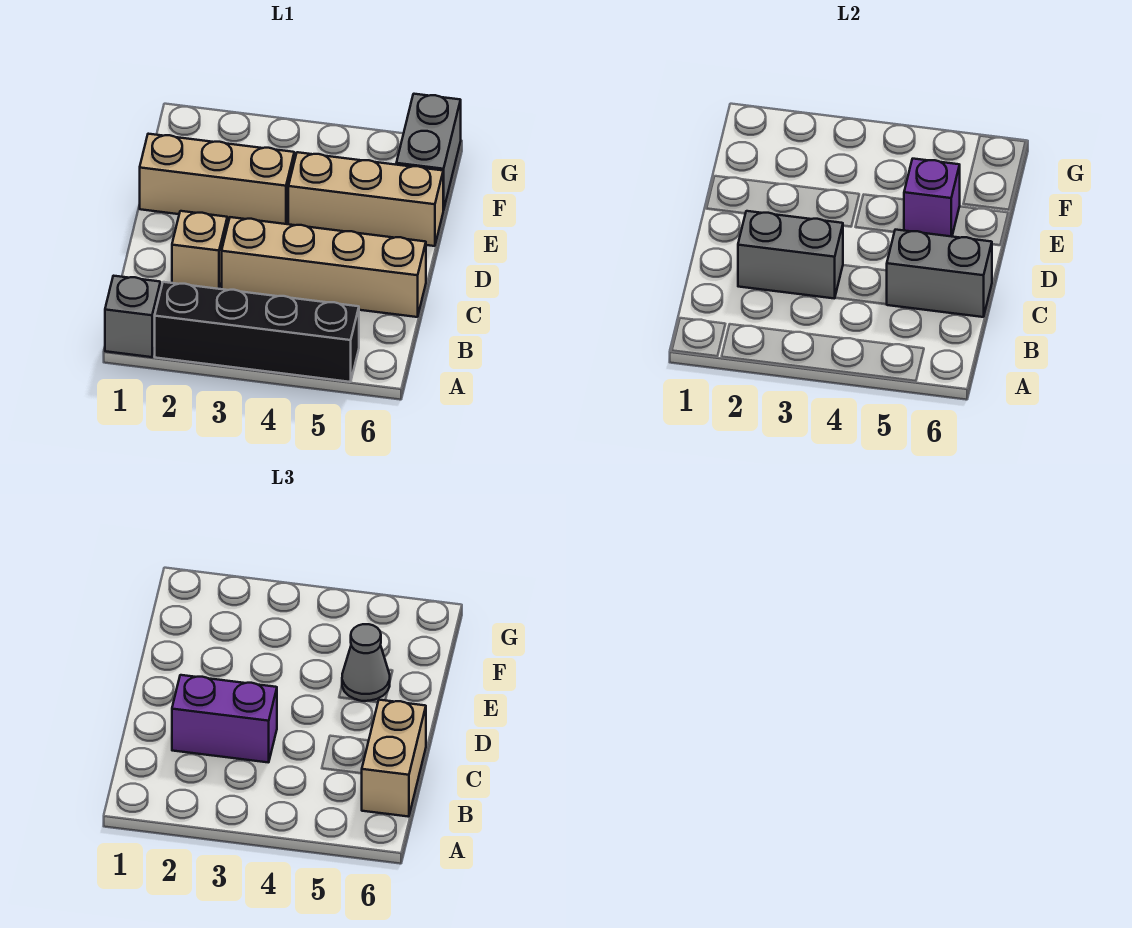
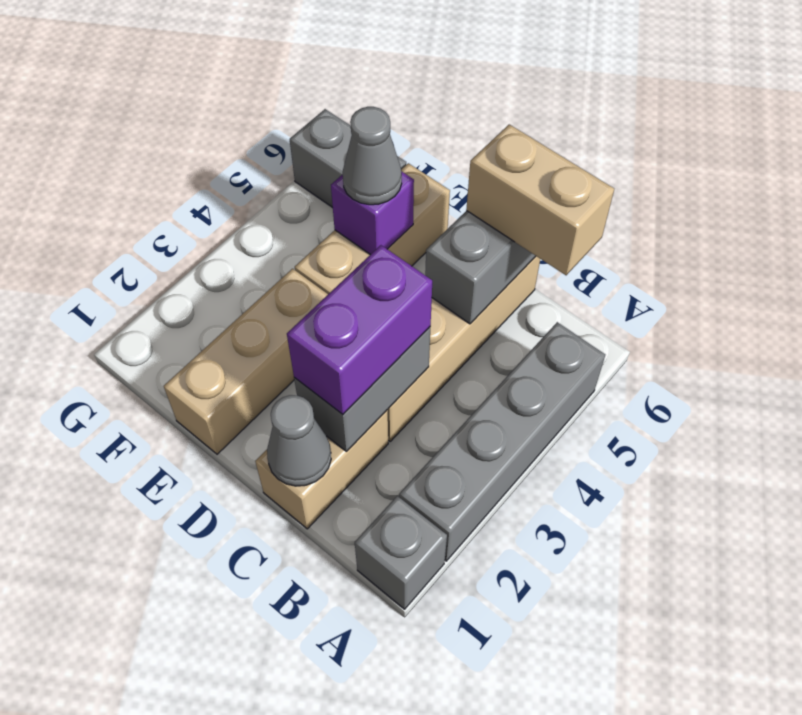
black brick A2:A5 level 1 -> grey brick A2:A5 level 1
none -> grey cone C1 level 2
tan brick C2 level 1 -> tan brick C1:C2 level 1

